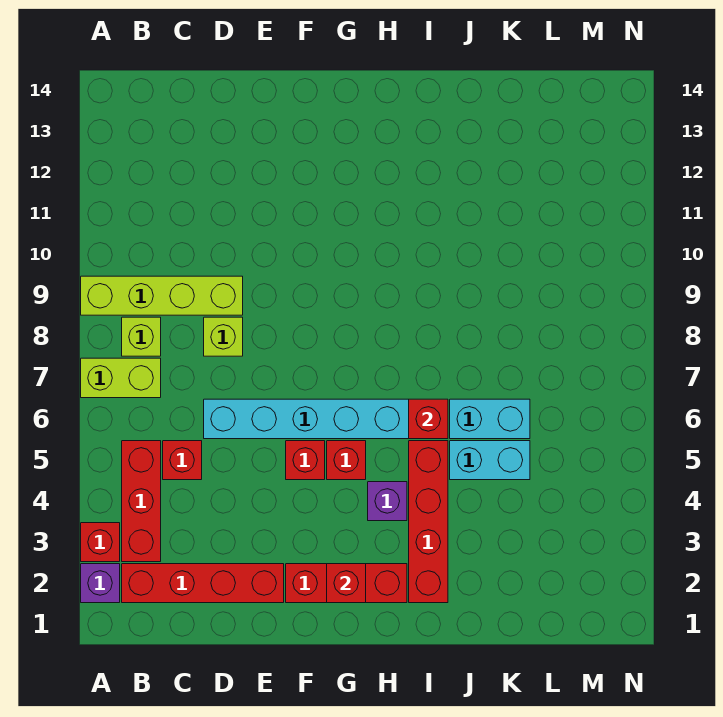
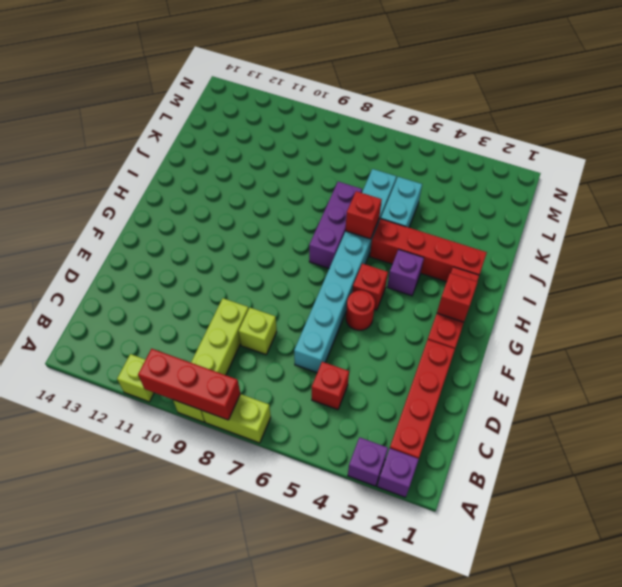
red brick A3 level 1 -> purple brick A3 level 1
lime brick A7:B7 level 1 -> lime brick A7:A8 level 1
red brick B3:B5 level 1 -> red brick A8:A10 level 2
lime brick B8 level 1 -> lime brick A11 level 1
red brick F5 level 1 -> red round brick F5 level 1
none -> purple brick H7:J7 level 1

